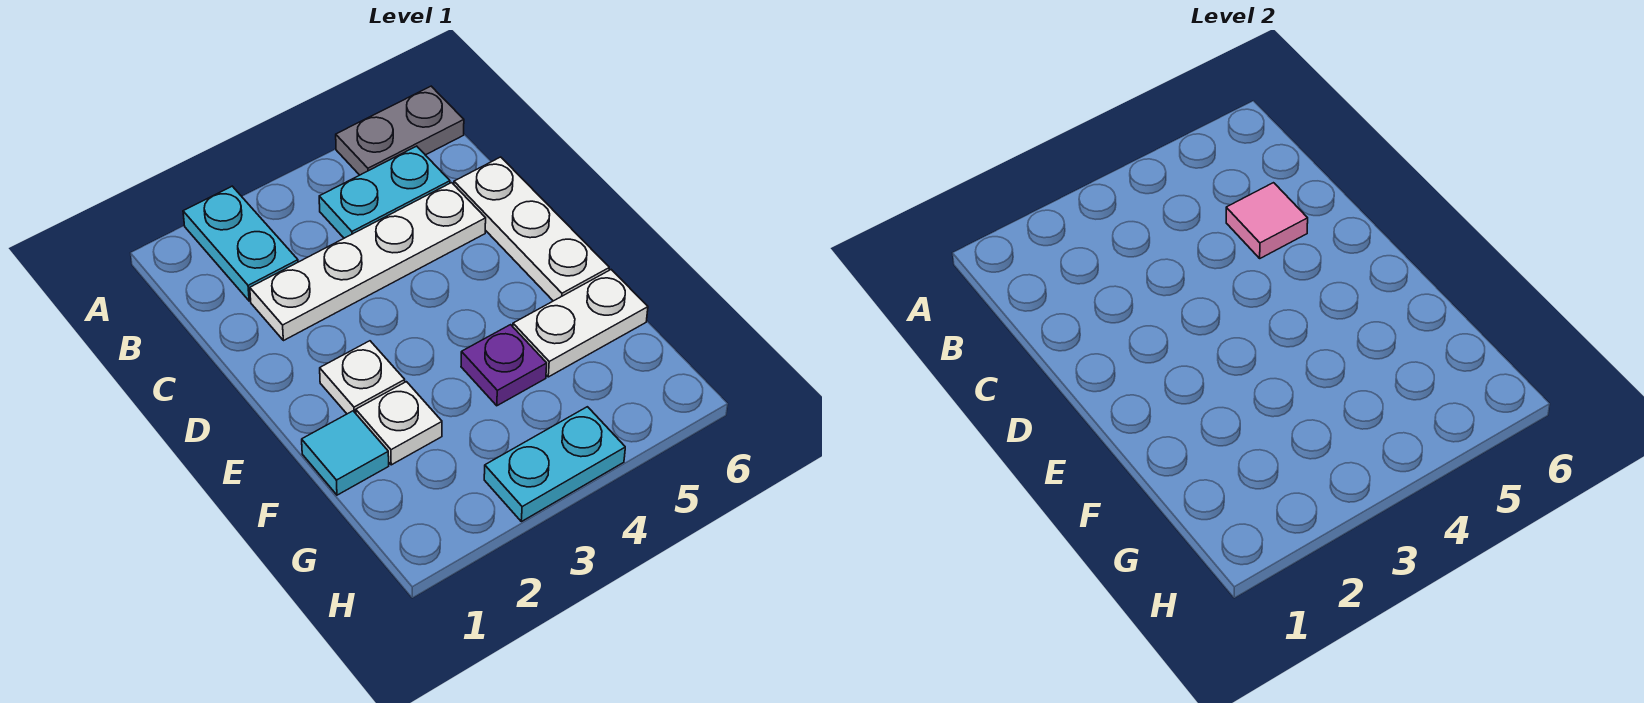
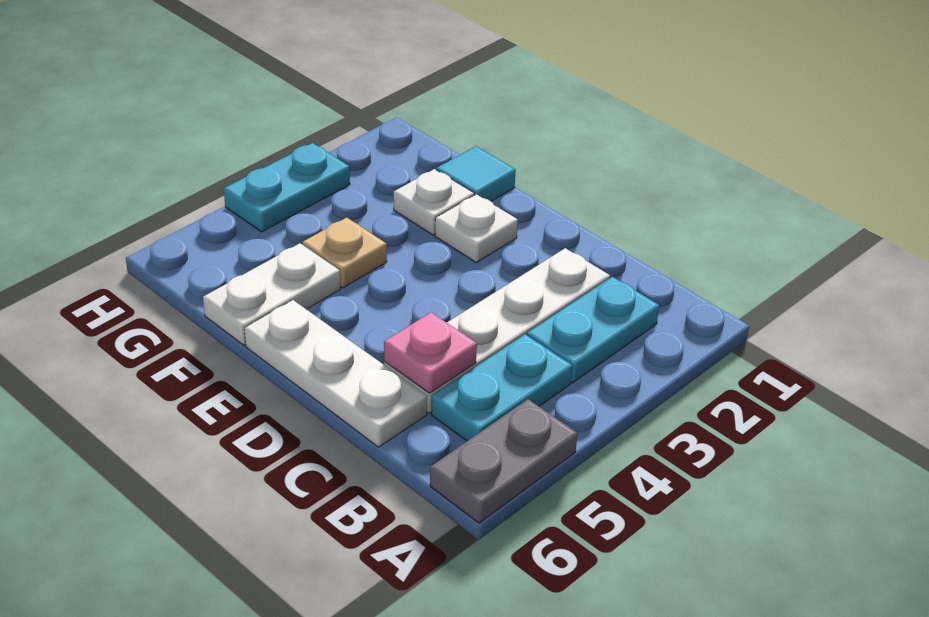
cyan plate A2:B2 level 1 -> cyan plate B2:B3 level 1
pink tile C5 level 2 -> pink plate C5 level 2
purple plate F4 level 1 -> tan plate F4 level 1

